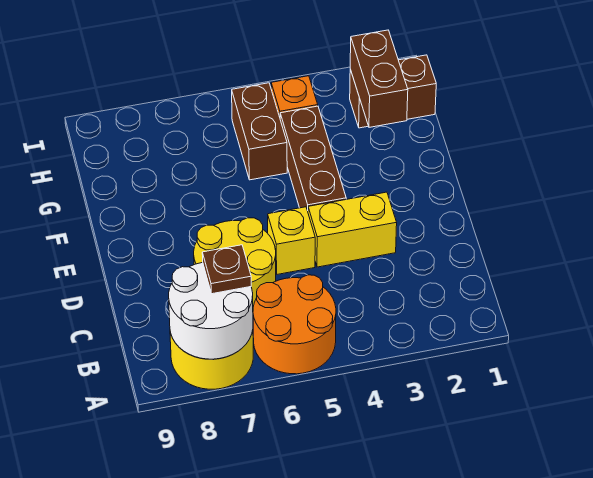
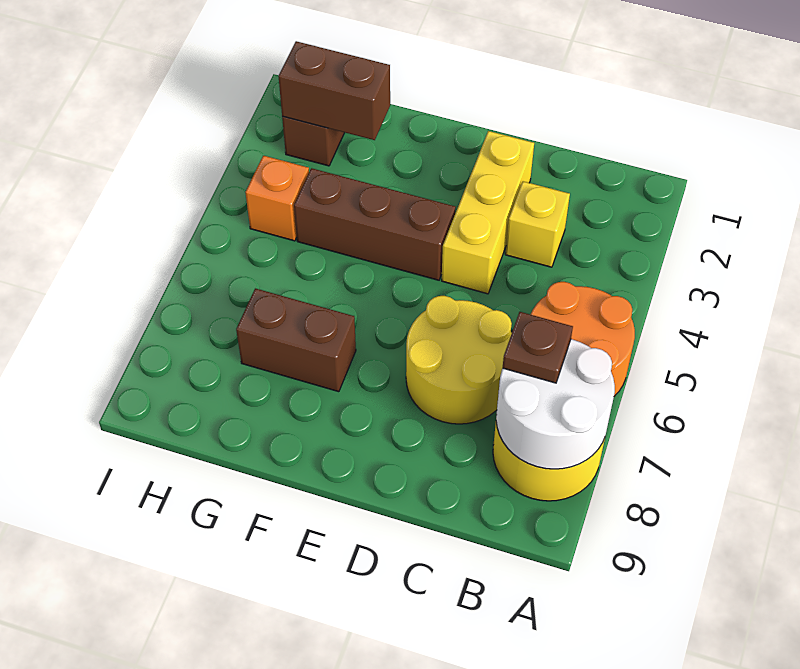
yellow brick D3:D4 level 1 -> yellow brick D2:D4 level 1
yellow brick D5 level 1 -> yellow brick C3 level 1
brown brick G5:H5 level 1 -> brown brick F7:G7 level 1

